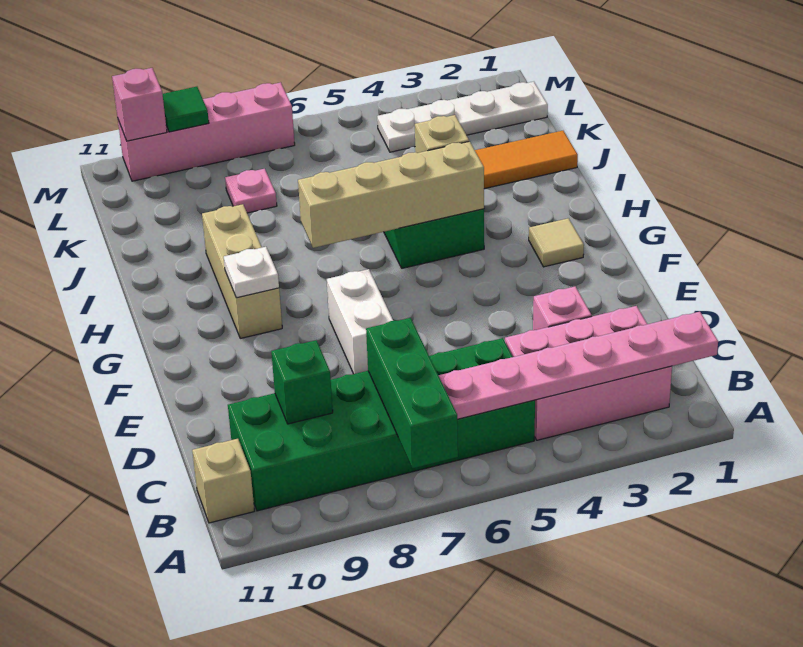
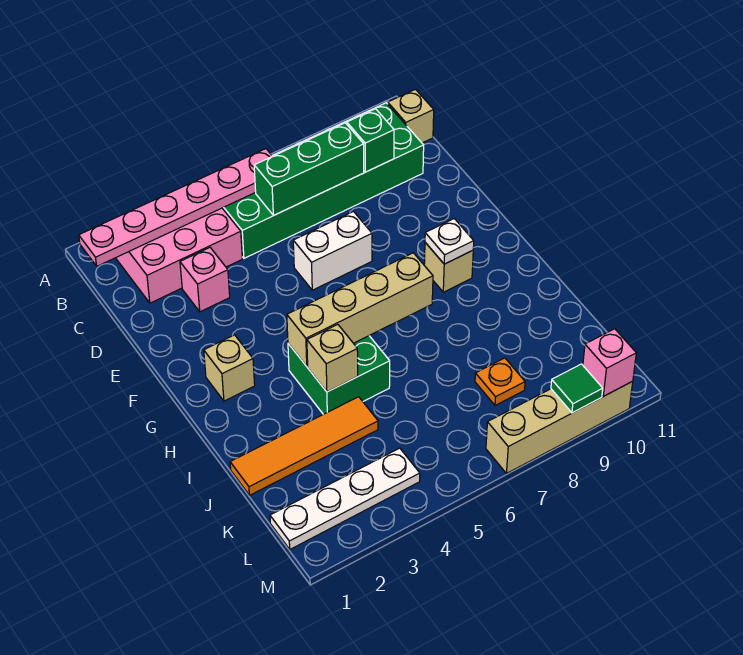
green brick A7:C7 level 2 -> green brick C6:C8 level 2
white brick E7:F7 level 1 -> white brick E6:E7 level 1
tan tile G2 level 1 -> tan brick G2 level 1
tan brick G9:I9 level 1 -> tan brick G9 level 1
pink plate K8 level 1 -> orange plate K8 level 1
pink brick M7:M10 level 1 -> tan brick M7:M10 level 1

